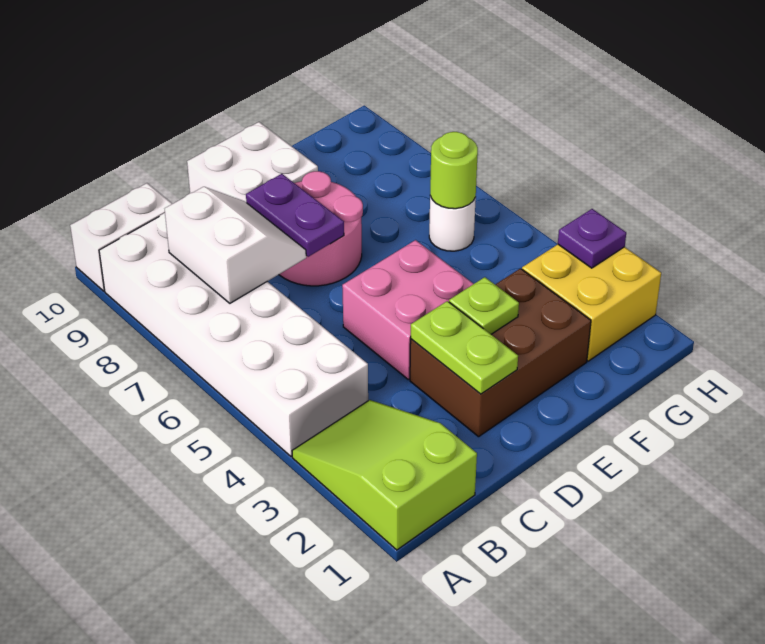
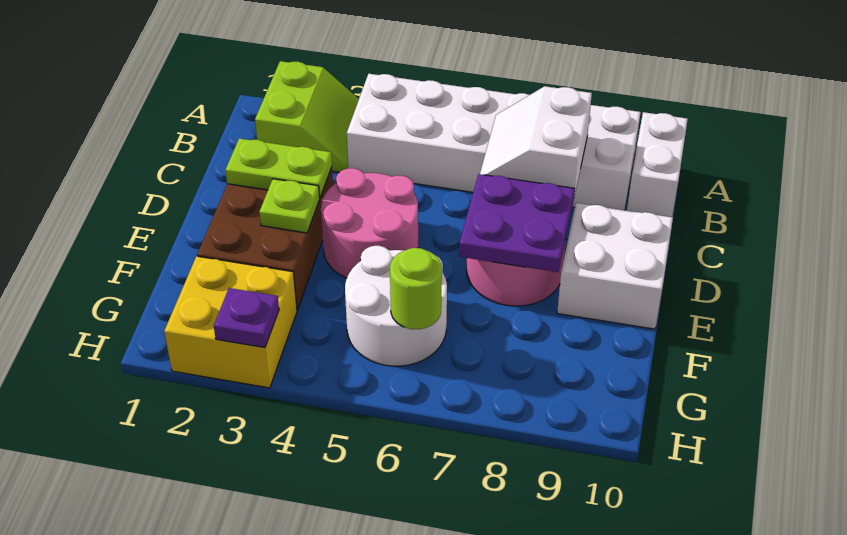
lime slope A1:B3 level 1 top 1 -> lime slope A2:B3 level 1 top 2
white slope B7:C8 level 2 top B -> white slope B7:C8 level 2 top 8
pink brick D4:E5 level 1 -> pink round brick D4:E5 level 1
purple plate D7:D8 level 2 -> purple plate D7:E8 level 2
white round brick G6 level 1 -> white round brick F5:G6 level 1

